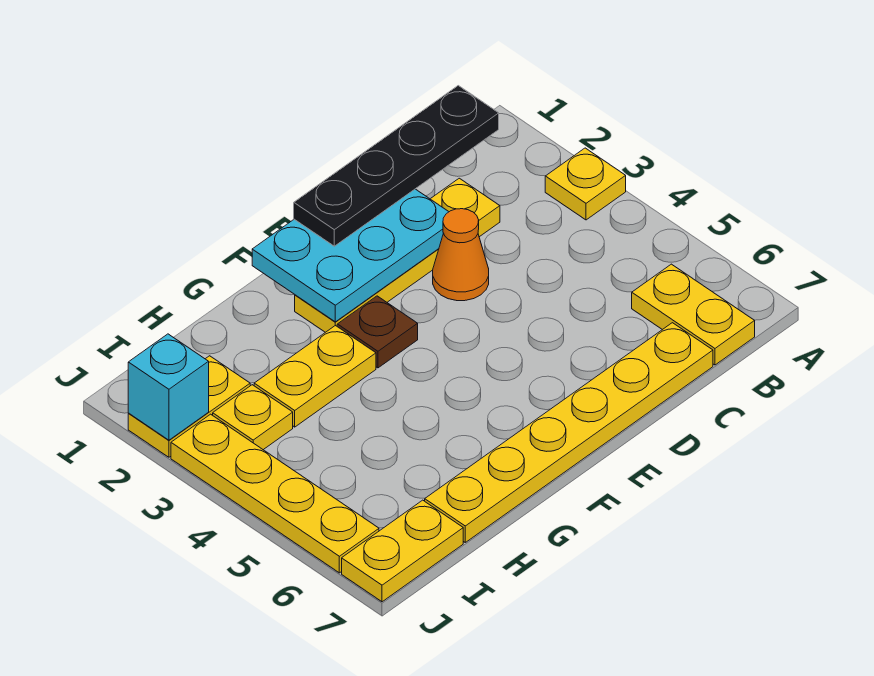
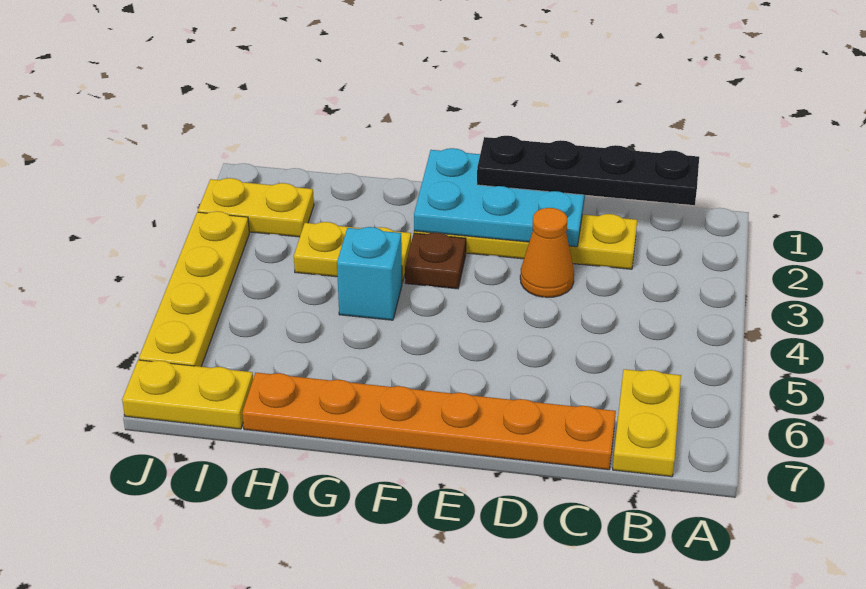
yellow plate A3 level 1 -> none
yellow plate C7:H7 level 1 -> orange plate C7:H7 level 1
yellow plate I3 level 1 -> none
cyan brick J2 level 2 -> cyan brick G4 level 1

